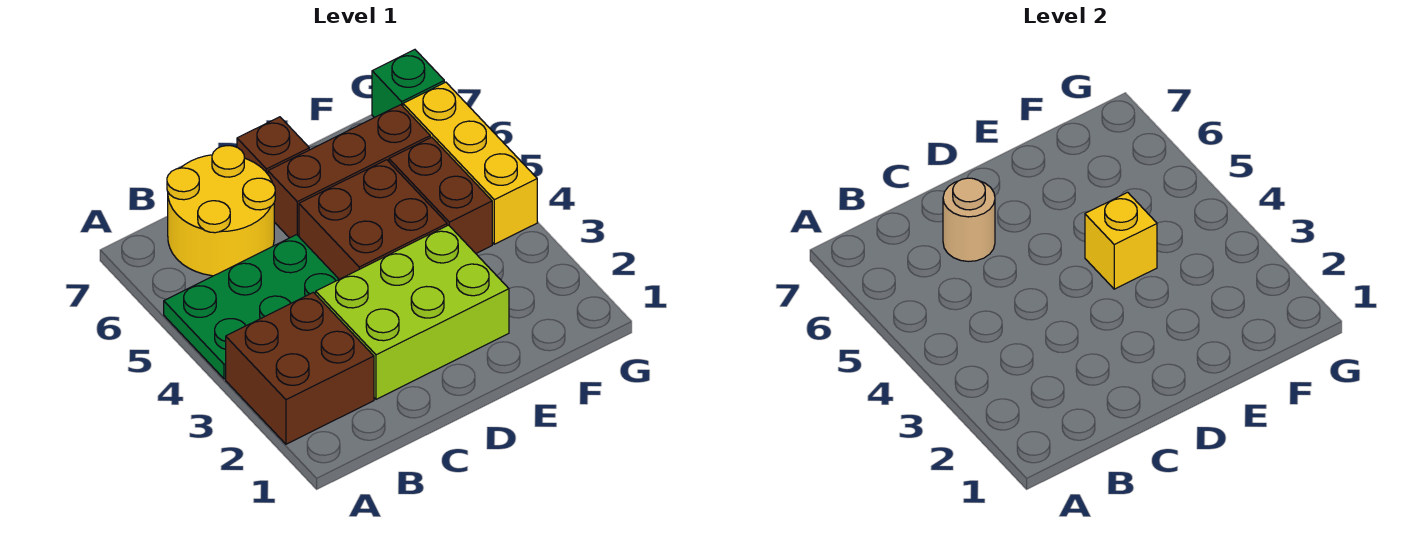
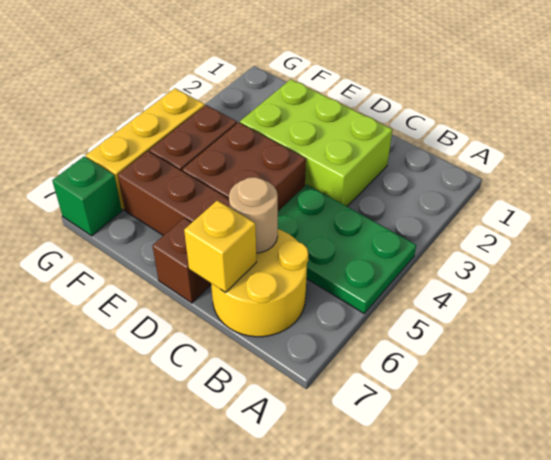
brown brick A2:B3 level 1 -> none
yellow brick E4 level 2 -> yellow brick C7 level 2

